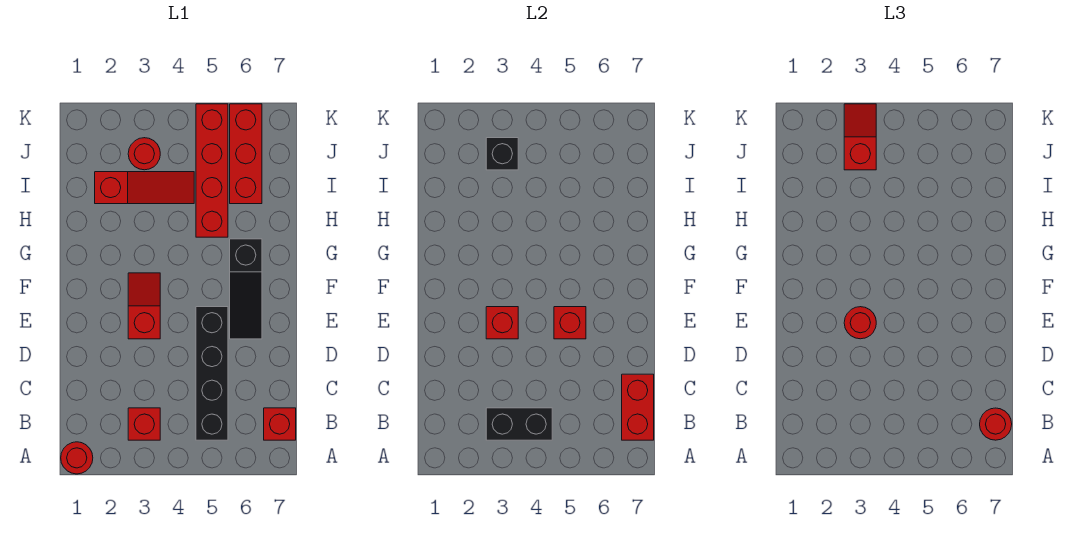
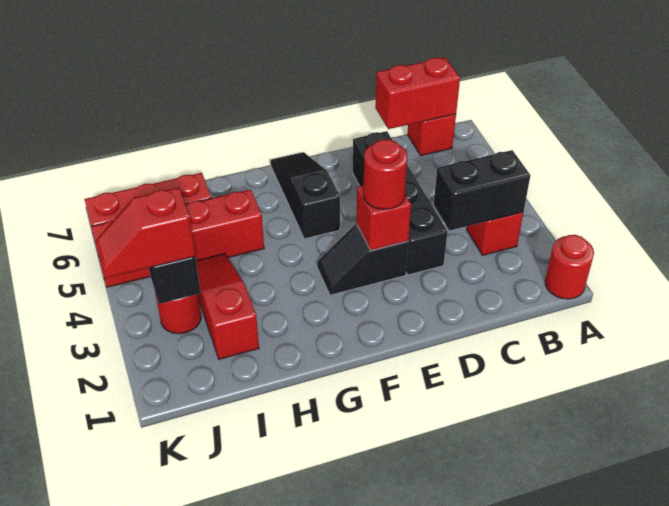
black brick B3:B4 level 2 -> black brick B3:C3 level 2
black brick B5:E5 level 1 -> black brick D3:D6 level 1
red round brick B7 level 3 -> none
red slope E3:F3 level 1 top E -> black slope E3:F3 level 1 top E
red brick E5 level 2 -> none
black slope E6:G6 level 1 top G -> black slope F5:F7 level 1 top 5

